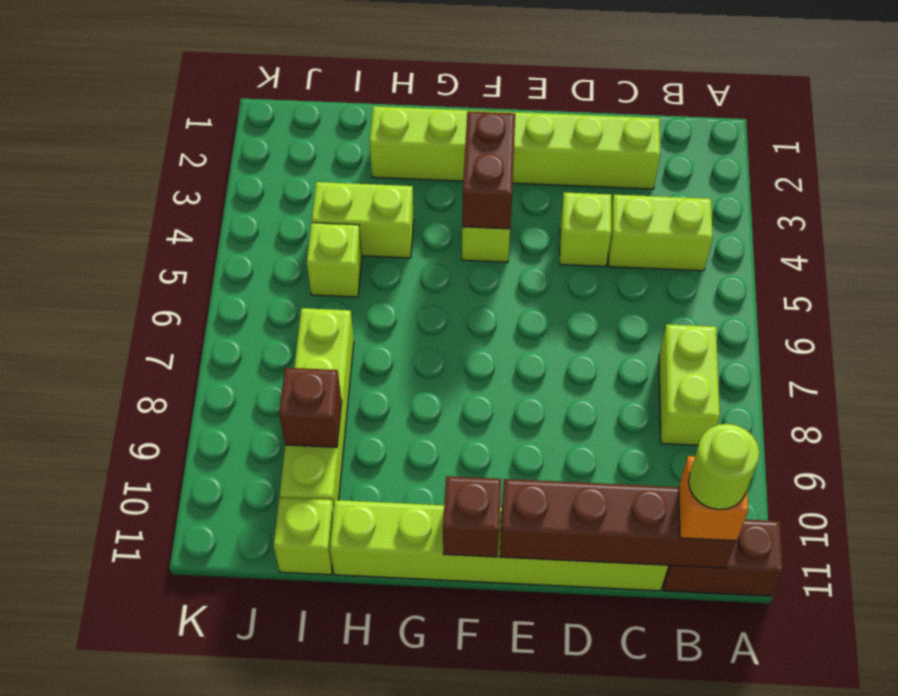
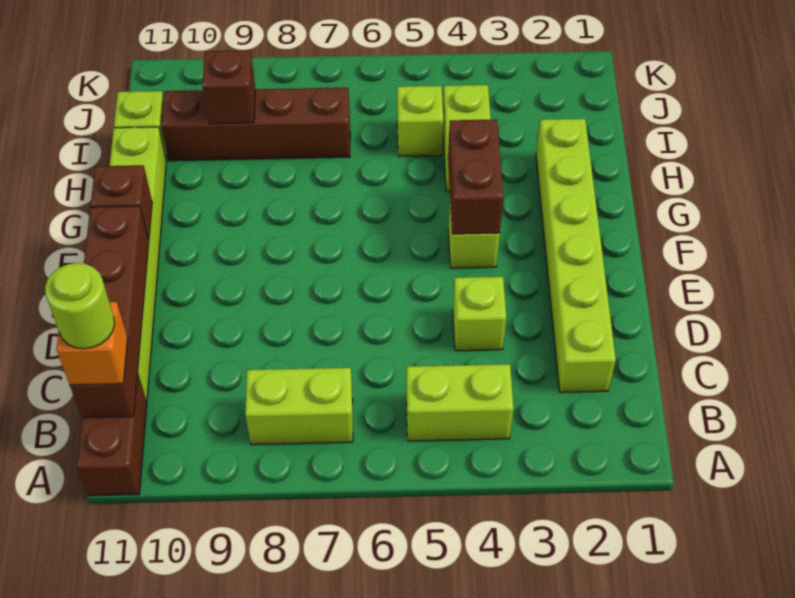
lime brick B4:C4 level 1 -> lime brick B4:B5 level 1
brown brick F3:F4 level 2 -> brown brick F4:G4 level 2
lime brick I7:I10 level 1 -> brown brick I7:I10 level 1

